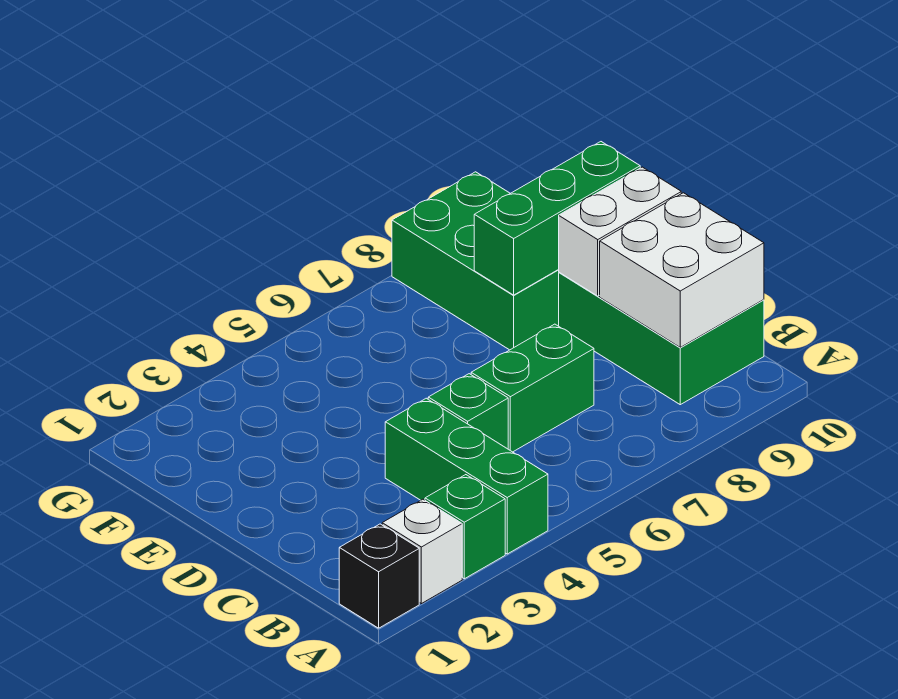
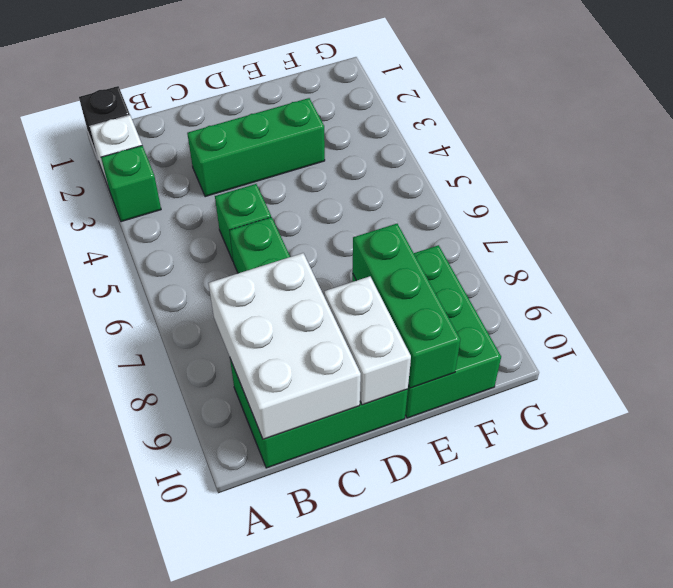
green brick A4:C4 level 1 -> green brick C3:E3 level 1
white brick B9:C10 level 2 -> white brick B8:C10 level 2
green brick E8:G9 level 1 -> green brick E8:F10 level 1

